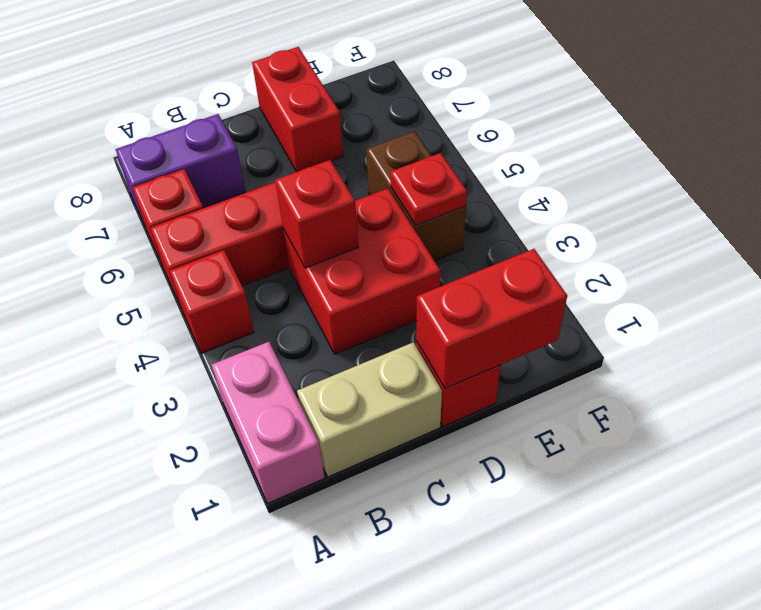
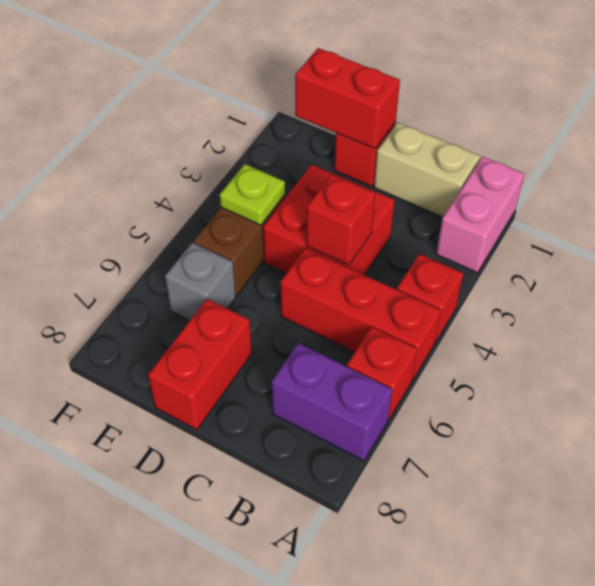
red plate E4 level 2 -> lime plate E4 level 2
none -> grey brick E6 level 1

